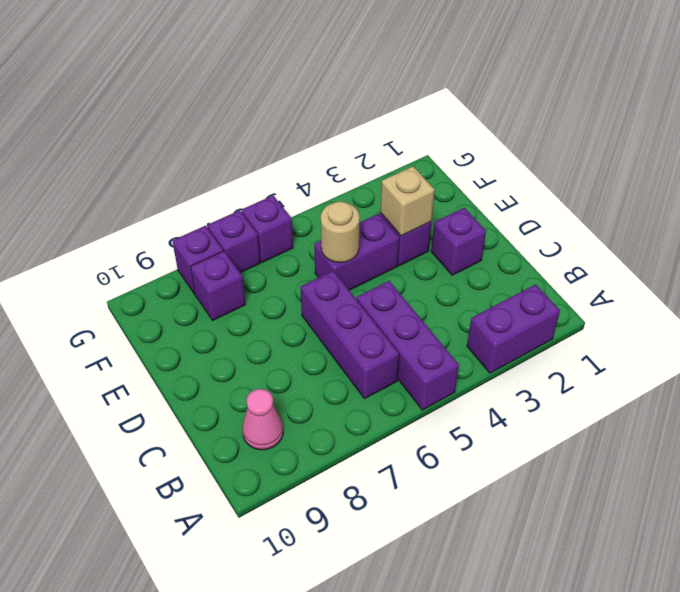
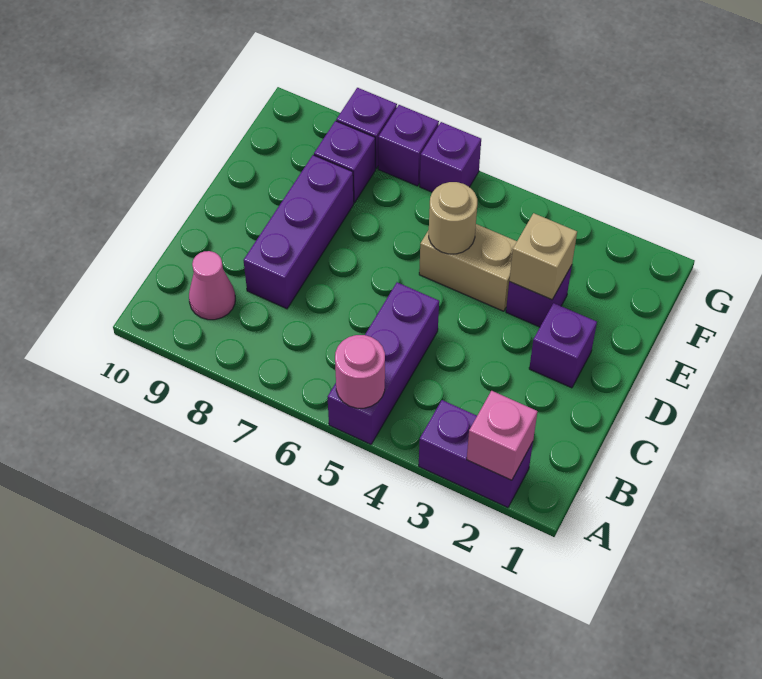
none -> pink brick A2 level 2
none -> pink round brick A5 level 2
purple brick B6:D6 level 1 -> purple brick C8:E8 level 1
purple brick E4:E5 level 1 -> tan brick E4:E5 level 1

